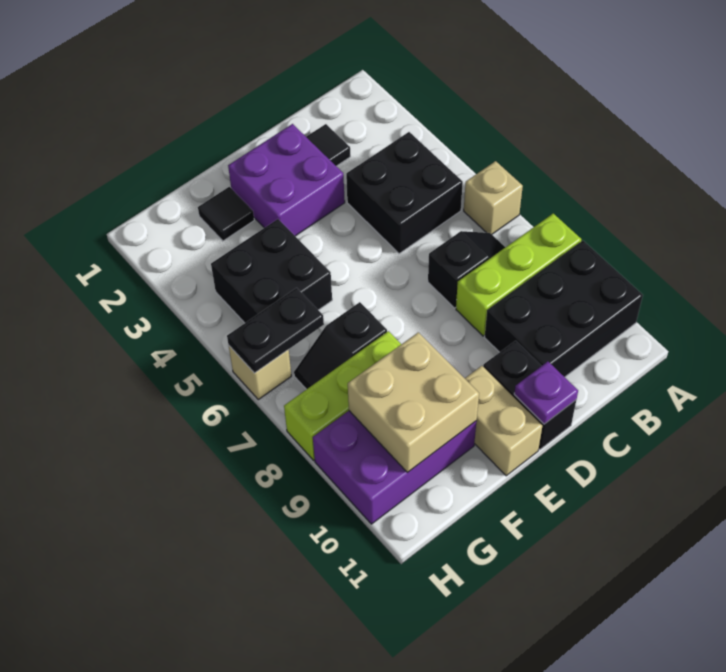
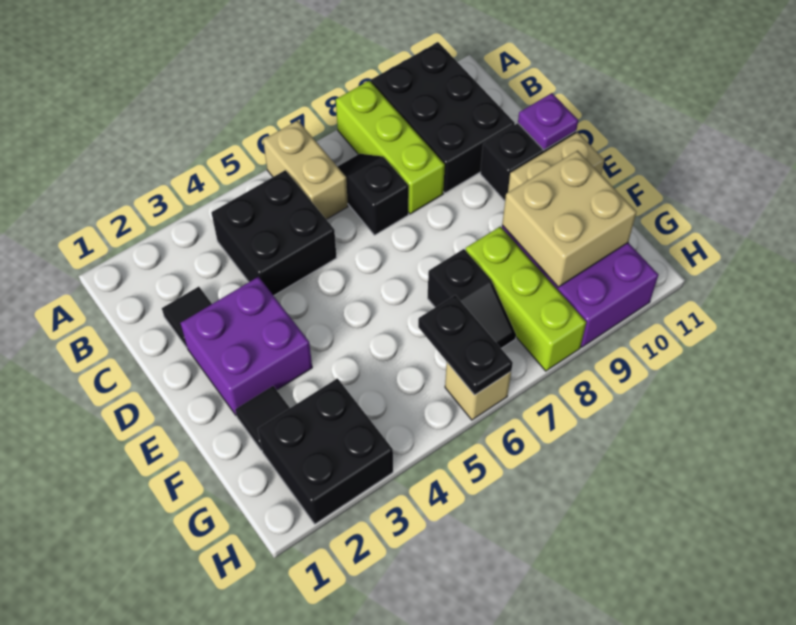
tan brick A6 level 1 -> tan brick A6:B6 level 1
black brick F4:G5 level 1 -> black brick G2:H3 level 1

